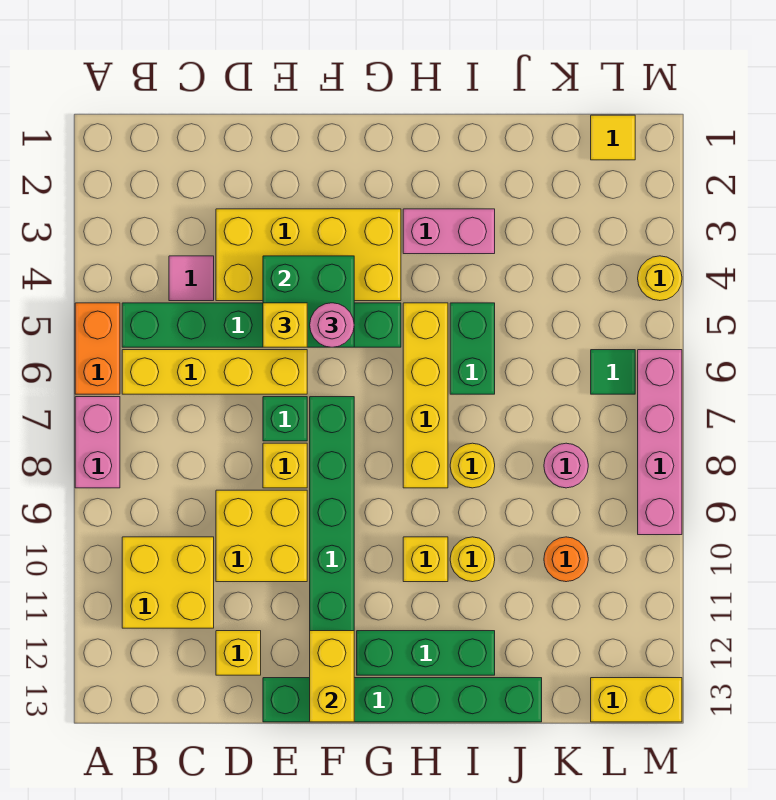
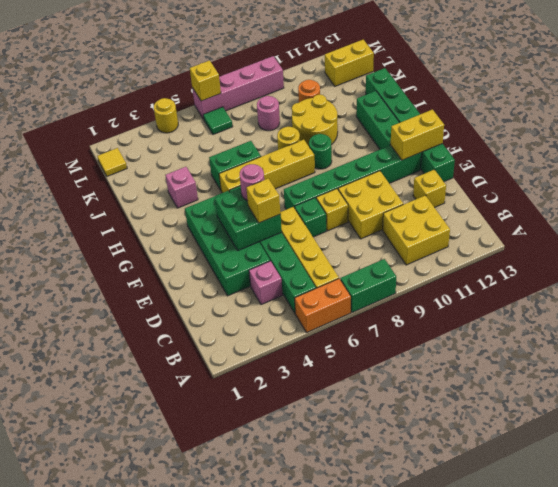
pink brick A7:A8 level 1 -> green brick A7:A8 level 1
pink tile C4 level 1 -> pink brick C4 level 1
yellow brick D3:G4 level 1 -> green brick D3:G4 level 1
pink brick H3:I3 level 1 -> pink brick I3 level 1
none -> green round brick H9 level 1
yellow brick H10 level 1 -> yellow brick M6 level 2
yellow round brick I10 level 1 -> yellow round brick I9:J10 level 1
yellow brick L13:M13 level 1 -> yellow brick L12:L13 level 1

